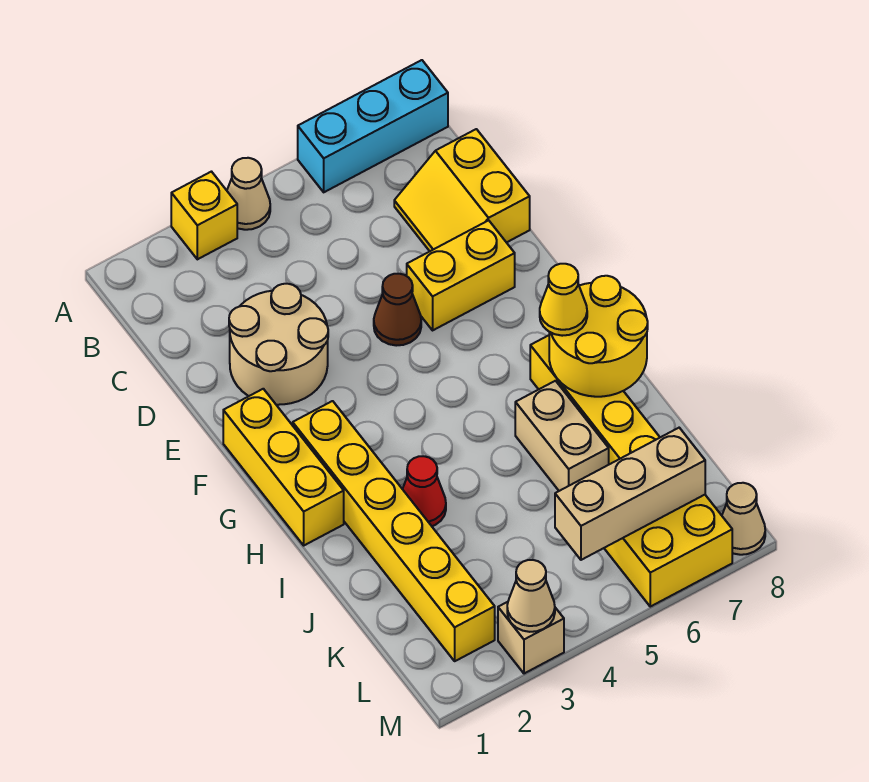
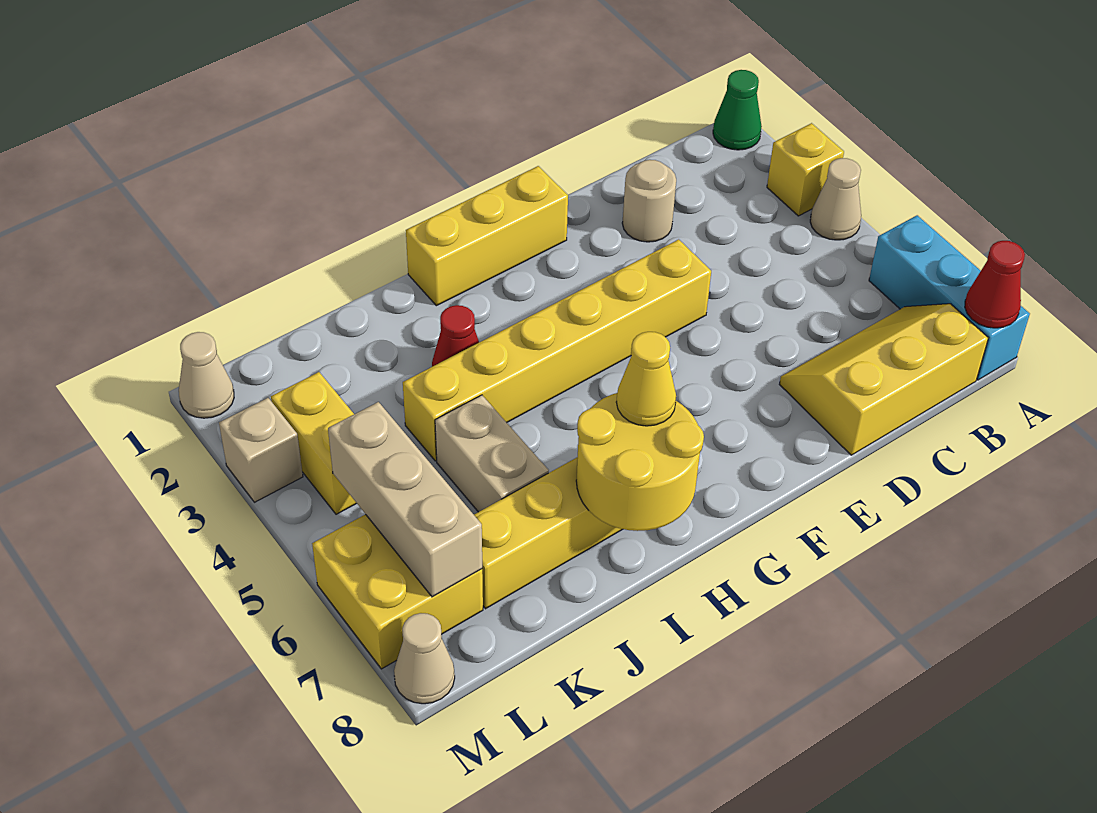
none -> green cone A1 level 1
none -> red cone A8 level 2
yellow slope C7:D8 level 1 top 8 -> yellow slope B7:D8 level 1 top 8
tan round brick D2:E3 level 1 -> tan round brick D2 level 1
brown cone E5 level 1 -> none
yellow brick E6:E7 level 1 -> yellow brick L3:L4 level 1
yellow brick G2:L2 level 1 -> yellow brick E4:J4 level 1
tan brick I6:J6 level 1 -> tan brick J5:J6 level 1
tan cone M3 level 2 -> tan cone M1 level 1

